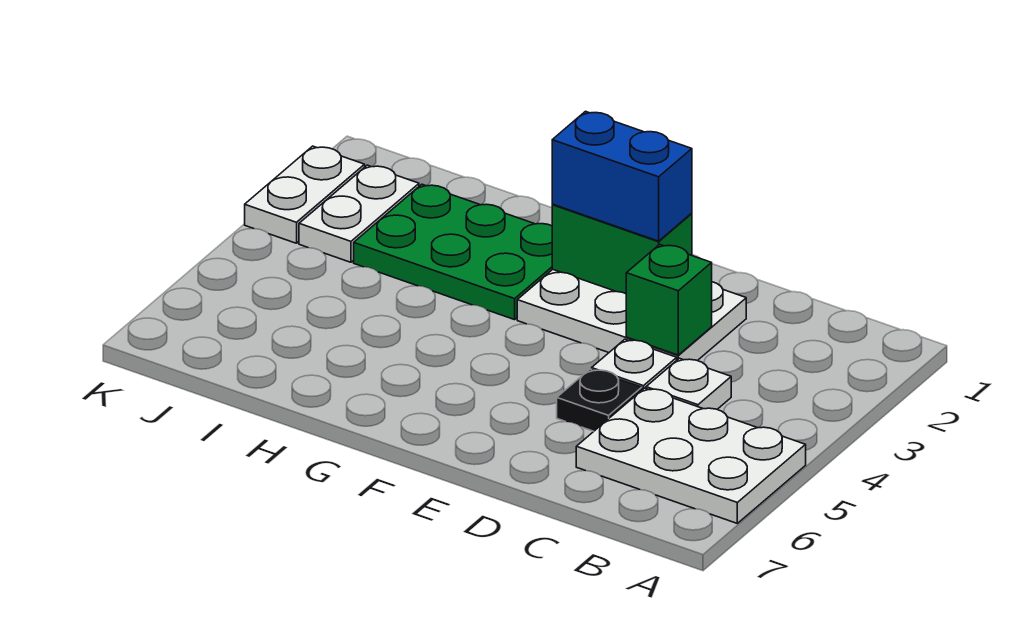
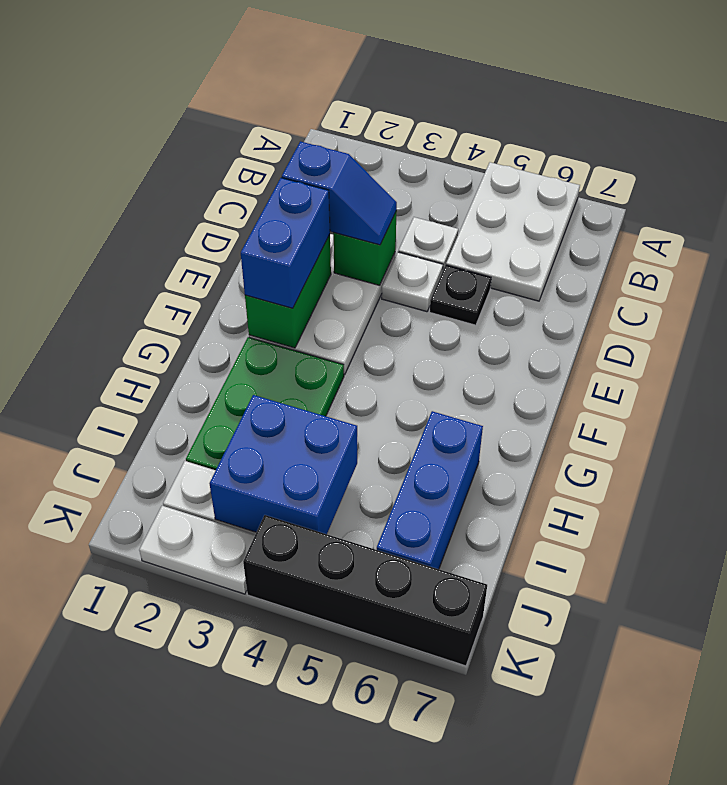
none -> blue slope D2:D3 level 3 top 2
none -> blue brick H6:J6 level 1
none -> blue brick I3:J4 level 2
none -> black brick K4:K7 level 1

